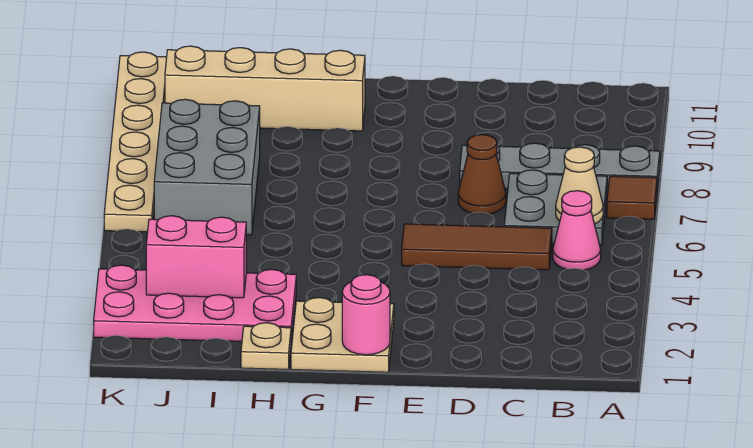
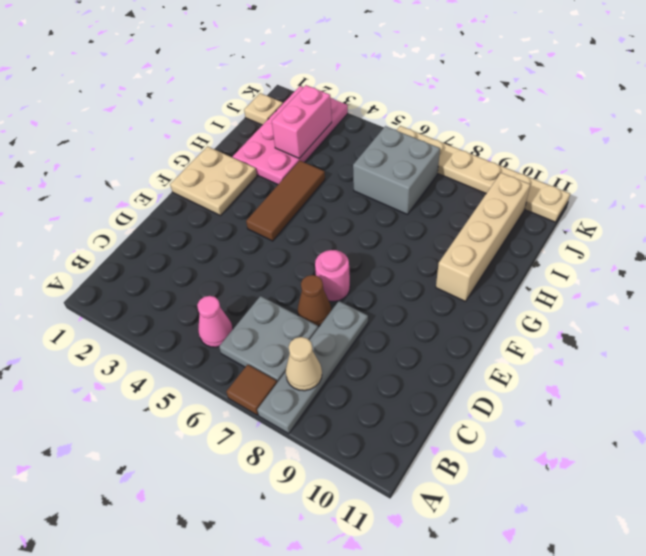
tan cone B6 level 2 -> tan cone B8 level 2
brown tile C5:E5 level 1 -> brown tile F4:H4 level 1
pink round brick F1 level 2 -> pink round brick E7 level 1
tan plate H1 level 1 -> tan plate J1 level 1
grey brick I6:J8 level 1 -> grey brick I6:J7 level 1

